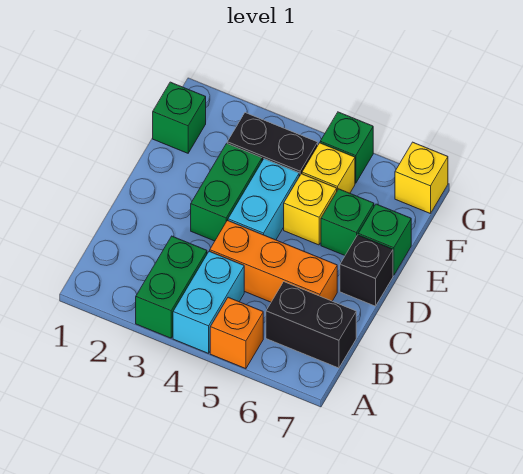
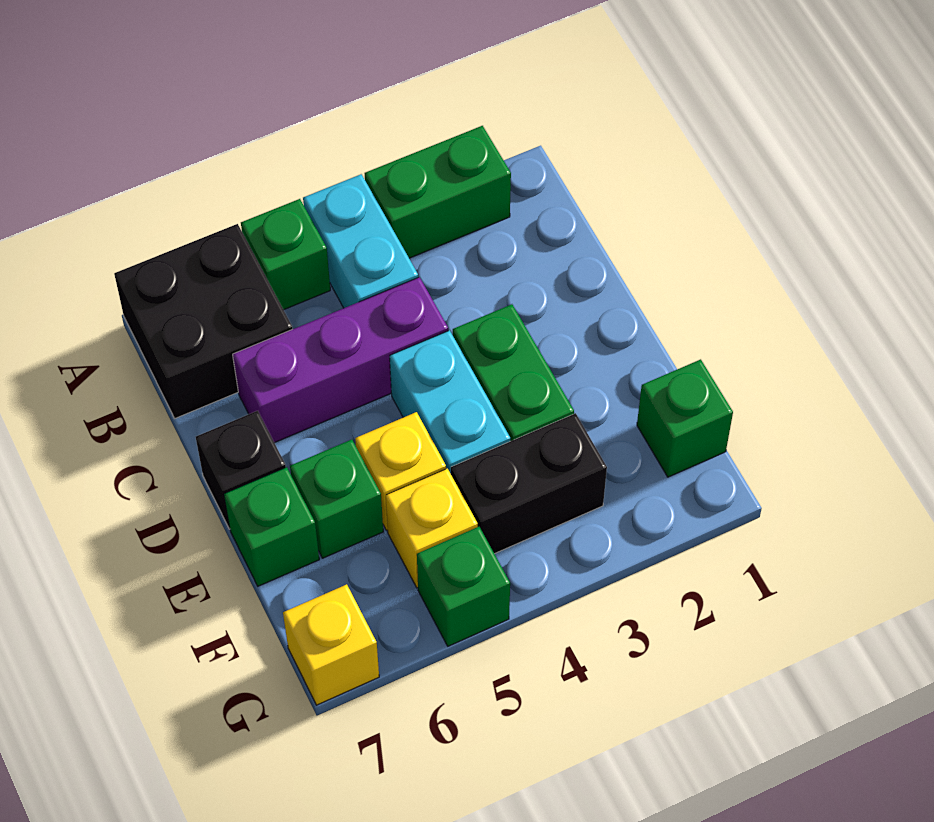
green brick A3:B3 level 1 -> green brick A2:A3 level 1
orange brick A5 level 1 -> green brick A5 level 1
black brick B6:B7 level 1 -> black brick A6:B7 level 1
orange brick C4:C6 level 1 -> purple brick C4:C6 level 1

